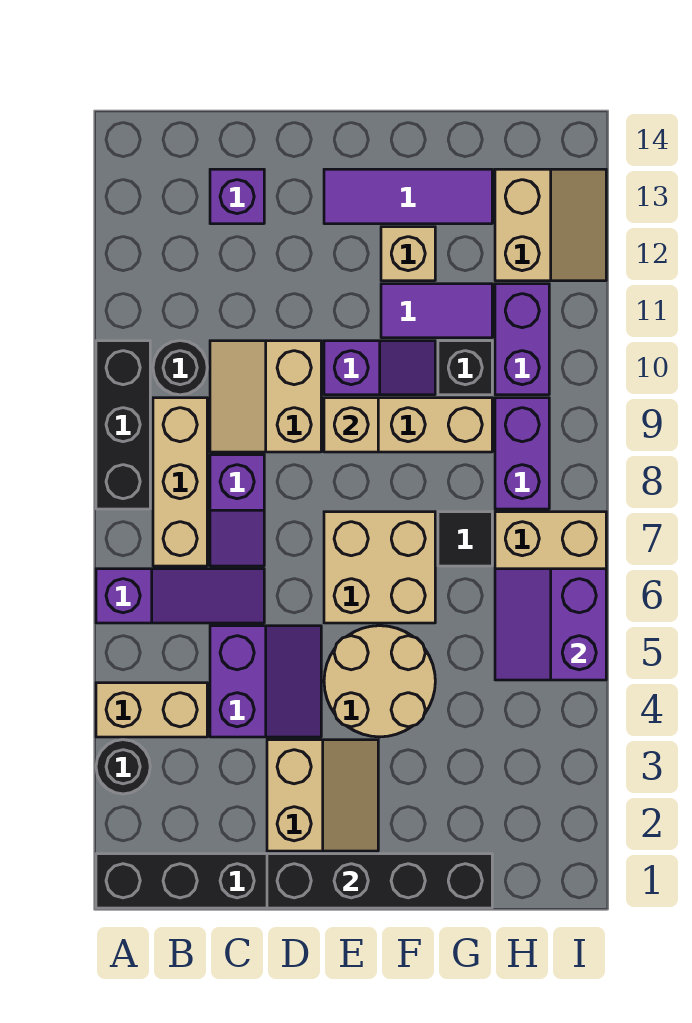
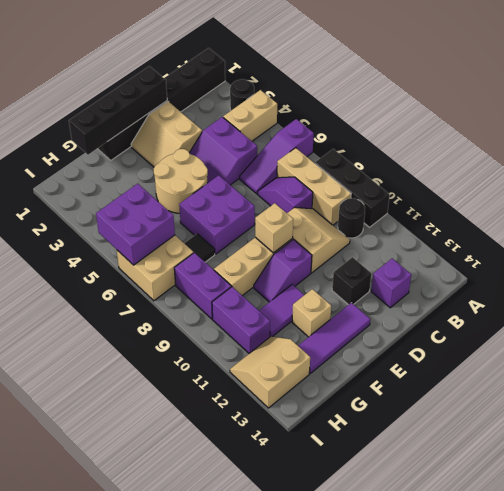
tan brick E6:F7 level 1 -> purple brick E6:F7 level 1
black brick G10 level 1 -> black brick D12 level 1
purple slope H5:I6 level 2 top I -> purple brick H5:I6 level 2
tan slope H12:I13 level 1 top H -> tan slope H12:I13 level 1 top 13

